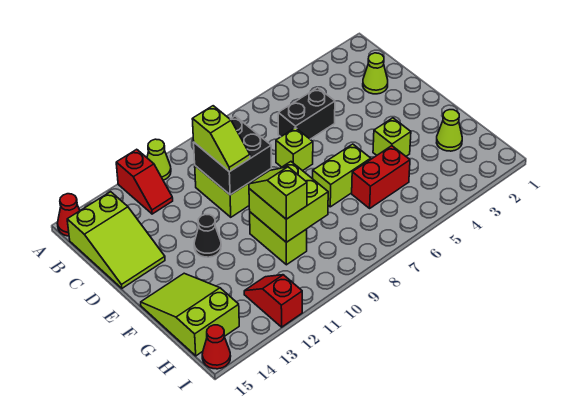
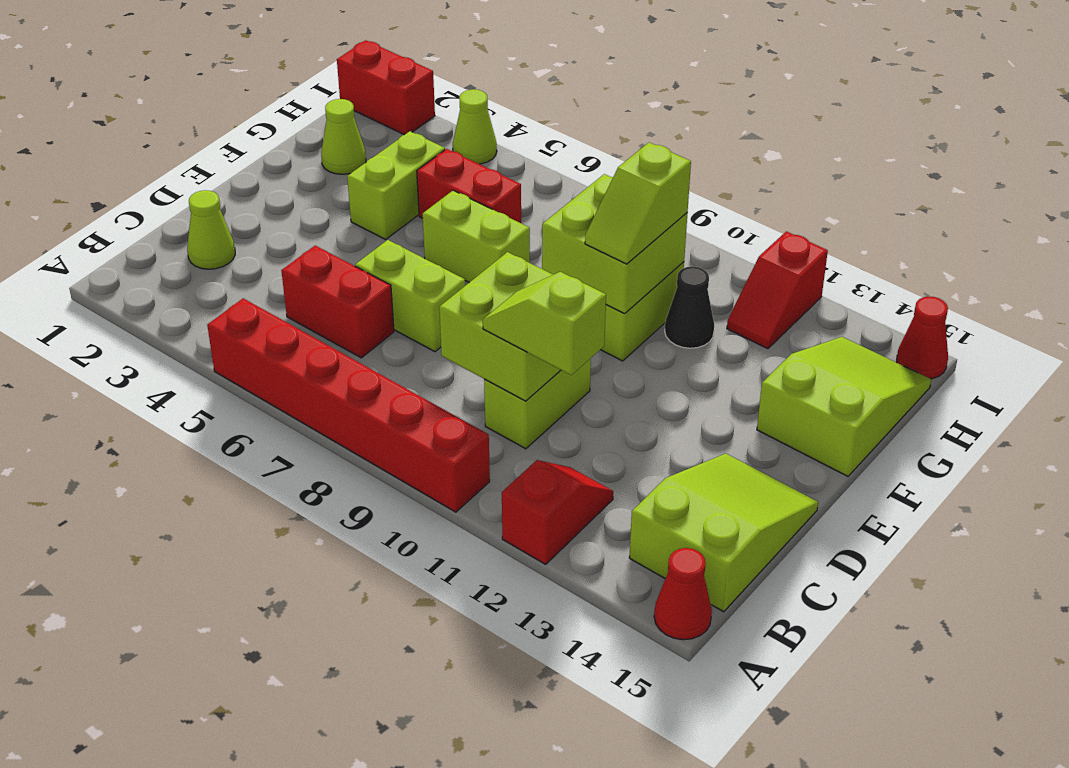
none -> red brick A5:A10 level 1
lime cone A11 level 1 -> lime cone I4 level 1
black brick C5:C6 level 1 -> red brick C5:C6 level 1
black brick C9:D10 level 2 -> lime brick C9:D10 level 2
lime slope C10:D10 level 3 top C -> lime slope C10:C11 level 3 top 11
lime brick D7 level 1 -> lime brick D6:D7 level 1
black cone E12 level 1 -> black cone G11 level 1
lime brick F4 level 1 -> lime brick F4:G4 level 1
lime slope F14:H15 level 1 top H -> lime slope F14:H15 level 1 top F
none -> red brick I1:I2 level 1

